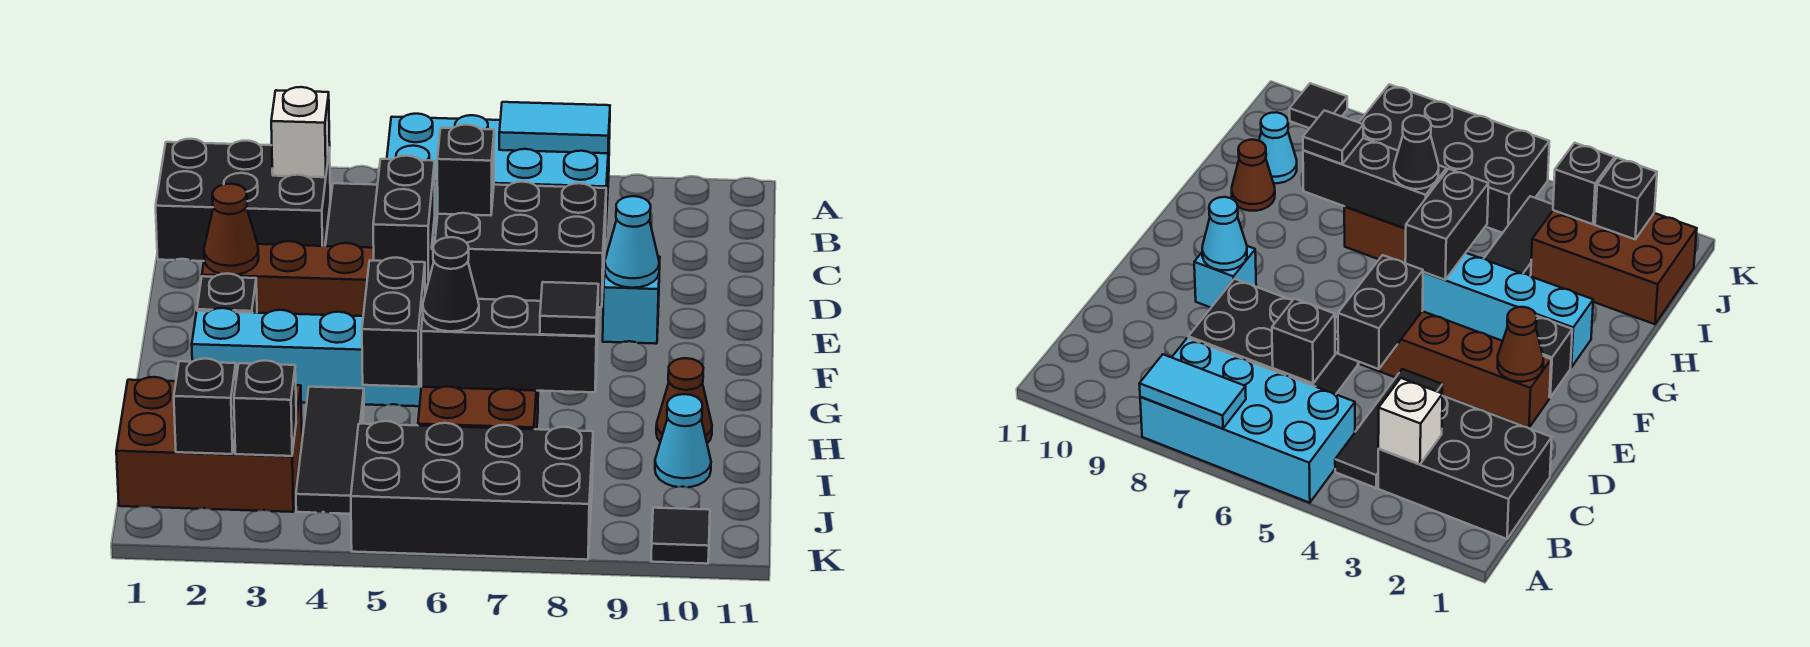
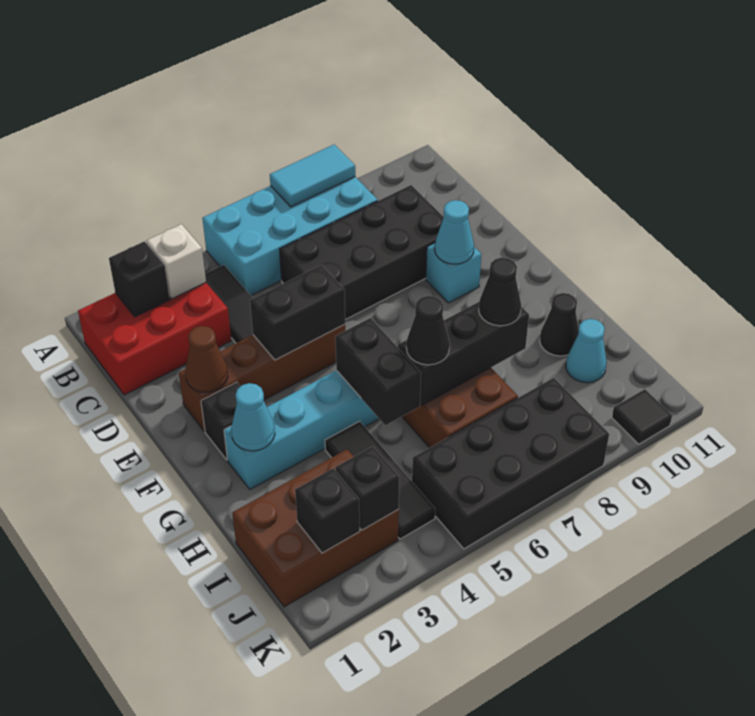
black brick B1:C3 level 1 -> red brick B1:C3 level 1
black brick C6:D8 level 1 -> black brick C6:D9 level 1
black brick C6 level 2 -> black brick B2 level 2
black brick D5:E5 level 2 -> black brick E4:E5 level 2
none -> cyan cone G2 level 2
black tile H8 level 3 -> black cone H8 level 3
brown cone H10 level 1 -> black cone H10 level 1

